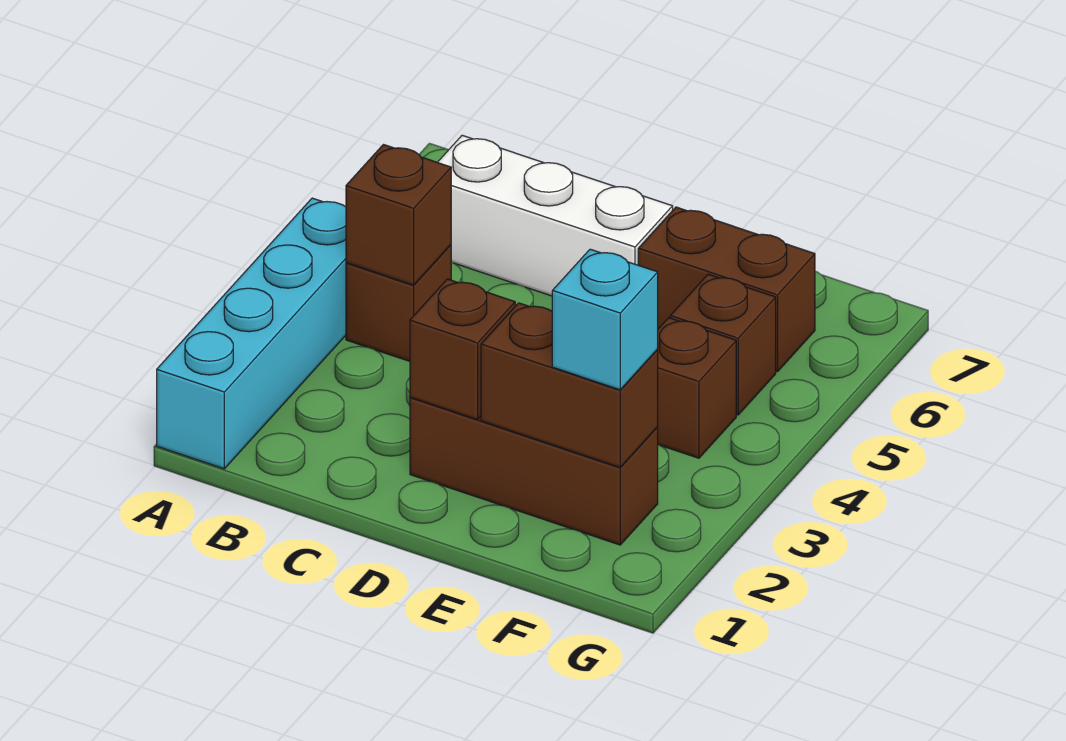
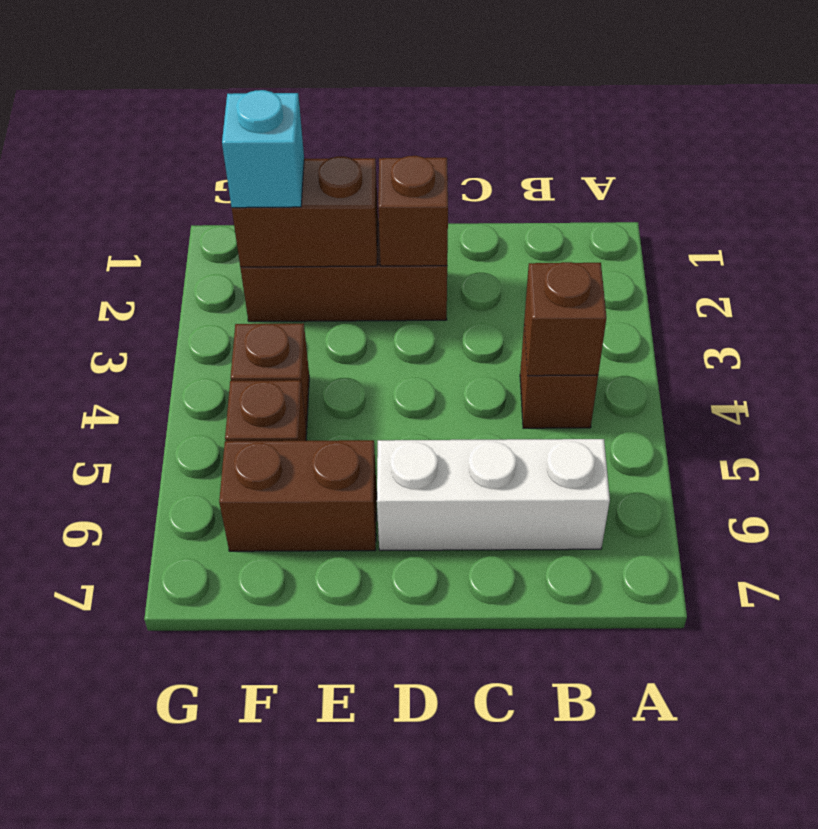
cyan brick A1:A4 level 1 -> none

